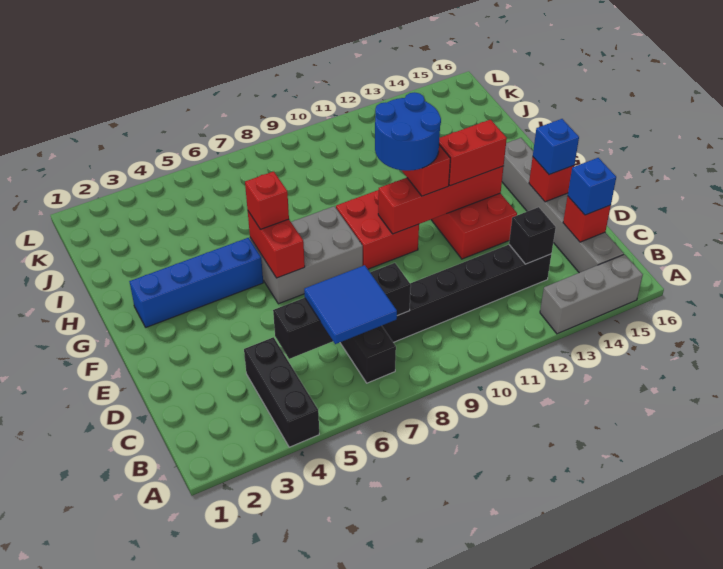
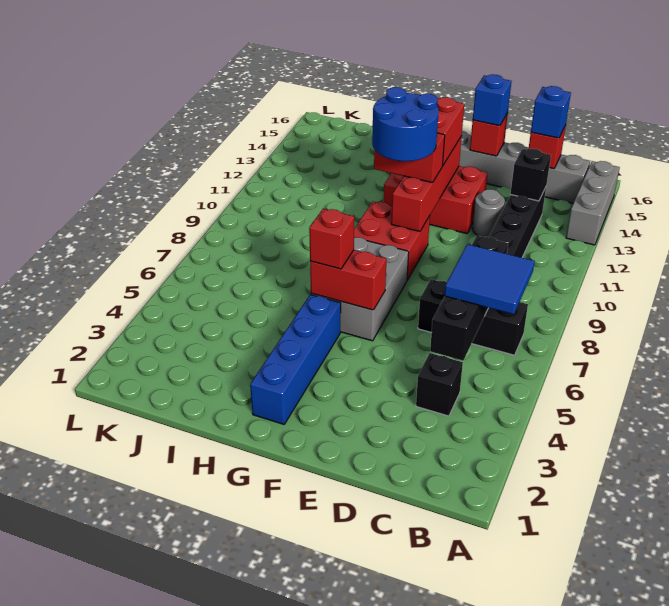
black brick A4:C4 level 1 -> black brick C4 level 1
none -> grey round brick D12 level 1

